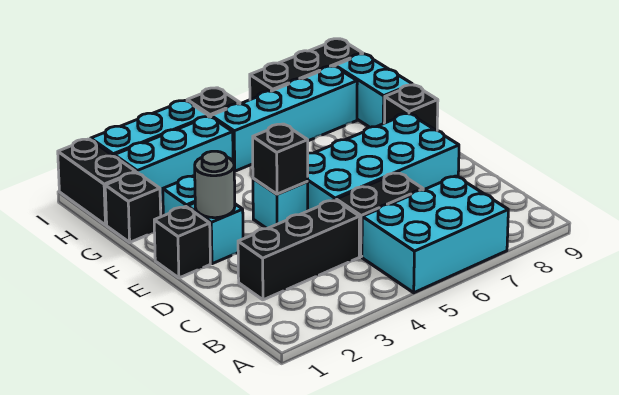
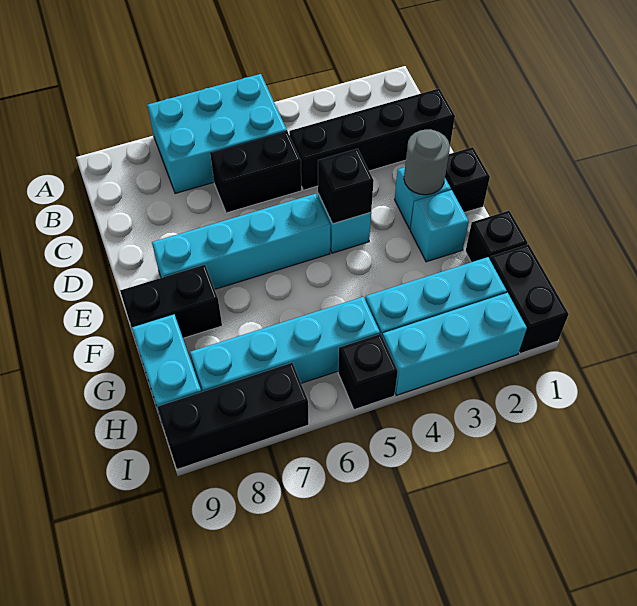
black brick C2:C4 level 1 -> black brick C1:C4 level 1
cyan brick D5:E8 level 1 -> cyan brick E5:E8 level 1
black brick F9 level 1 -> black brick F8:F9 level 1

